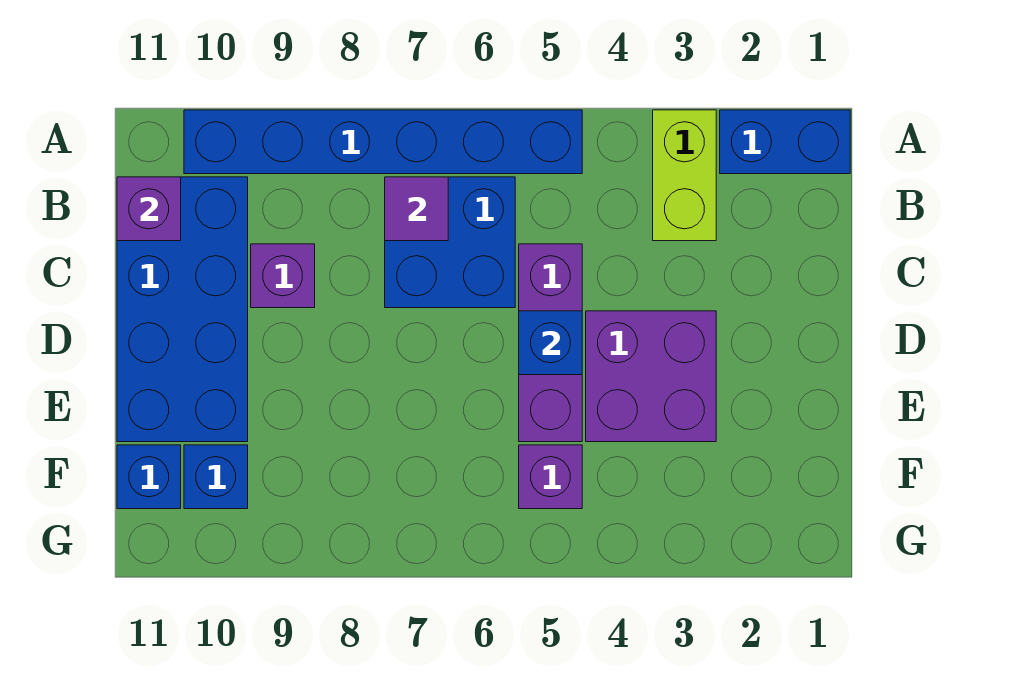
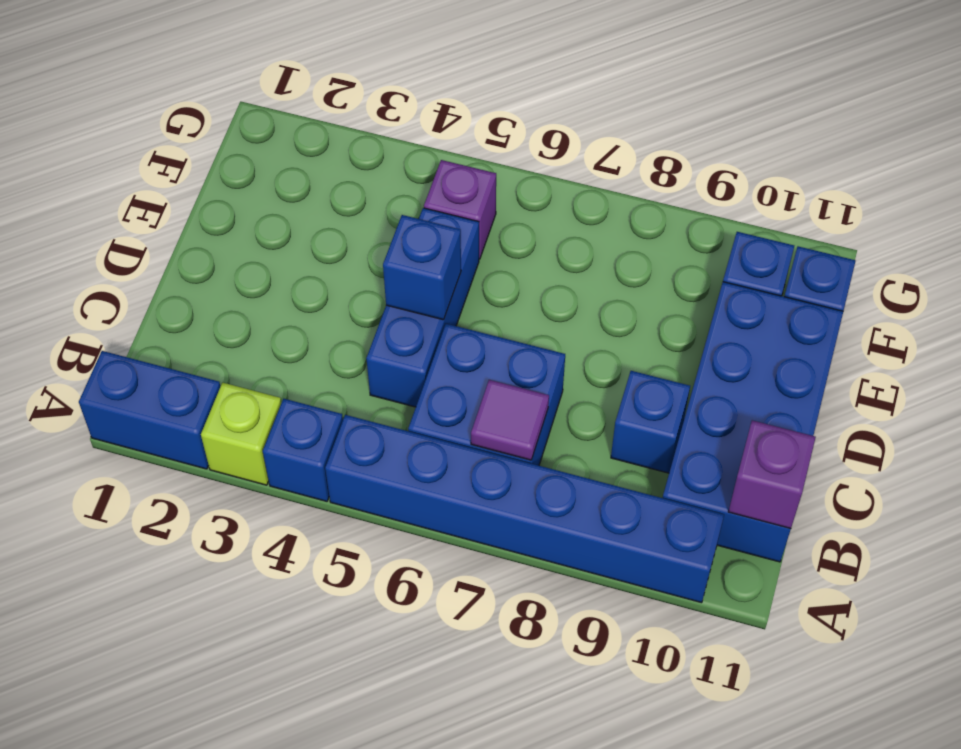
lime brick A3:B3 level 1 -> lime brick A3 level 1
none -> blue brick A4 level 1
purple brick C5:E5 level 1 -> blue brick C5:E5 level 1
purple brick C9 level 1 -> blue brick C9 level 1
purple brick D3:E4 level 1 -> none

